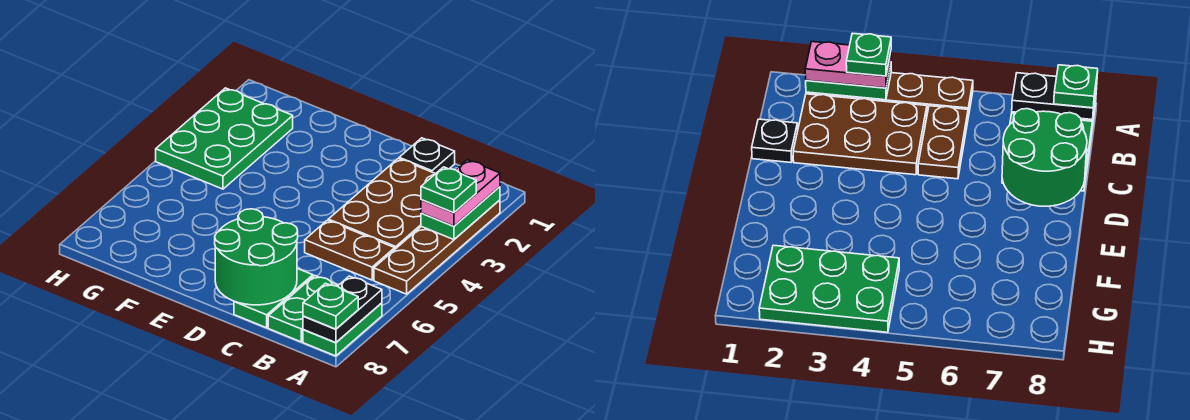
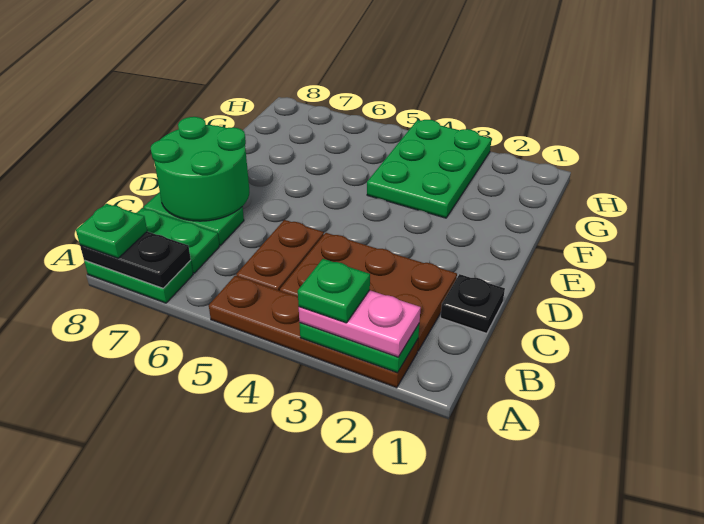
green plate G2:H4 level 1 -> green plate F3:H4 level 1

